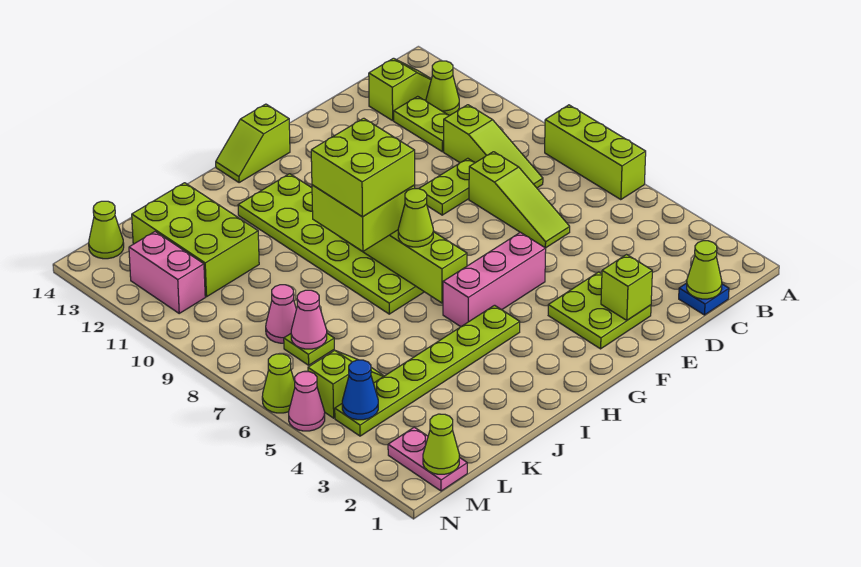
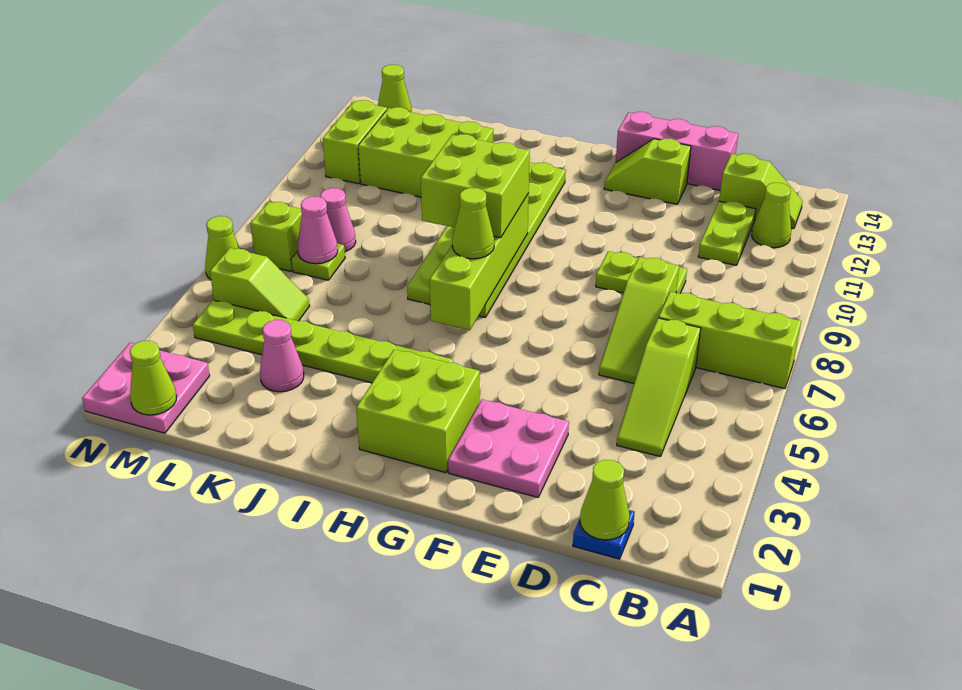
lime brick A6:A8 level 1 -> lime brick A7:C7 level 1
lime slope C8:C10 level 1 top 10 -> lime slope C4:C6 level 1 top 6
lime plate E2:F3 level 1 -> pink plate E2:F3 level 1
lime brick E2 level 2 -> lime brick M7 level 1
pink brick F5:H5 level 1 -> pink brick D14:F14 level 1
lime slope G14:H14 level 1 top G -> lime slope E13:F13 level 1 top E
lime brick H8:I9 level 4 -> lime brick G2:H3 level 1
lime brick K11:L13 level 1 -> lime brick J11:L12 level 1
pink plate M1:M2 level 1 -> pink plate M1:N2 level 1
blue cone M4 level 2 -> none
pink brick M11:M12 level 1 -> lime brick M11:M12 level 1
pink cone N5 level 1 -> pink cone K3 level 1

